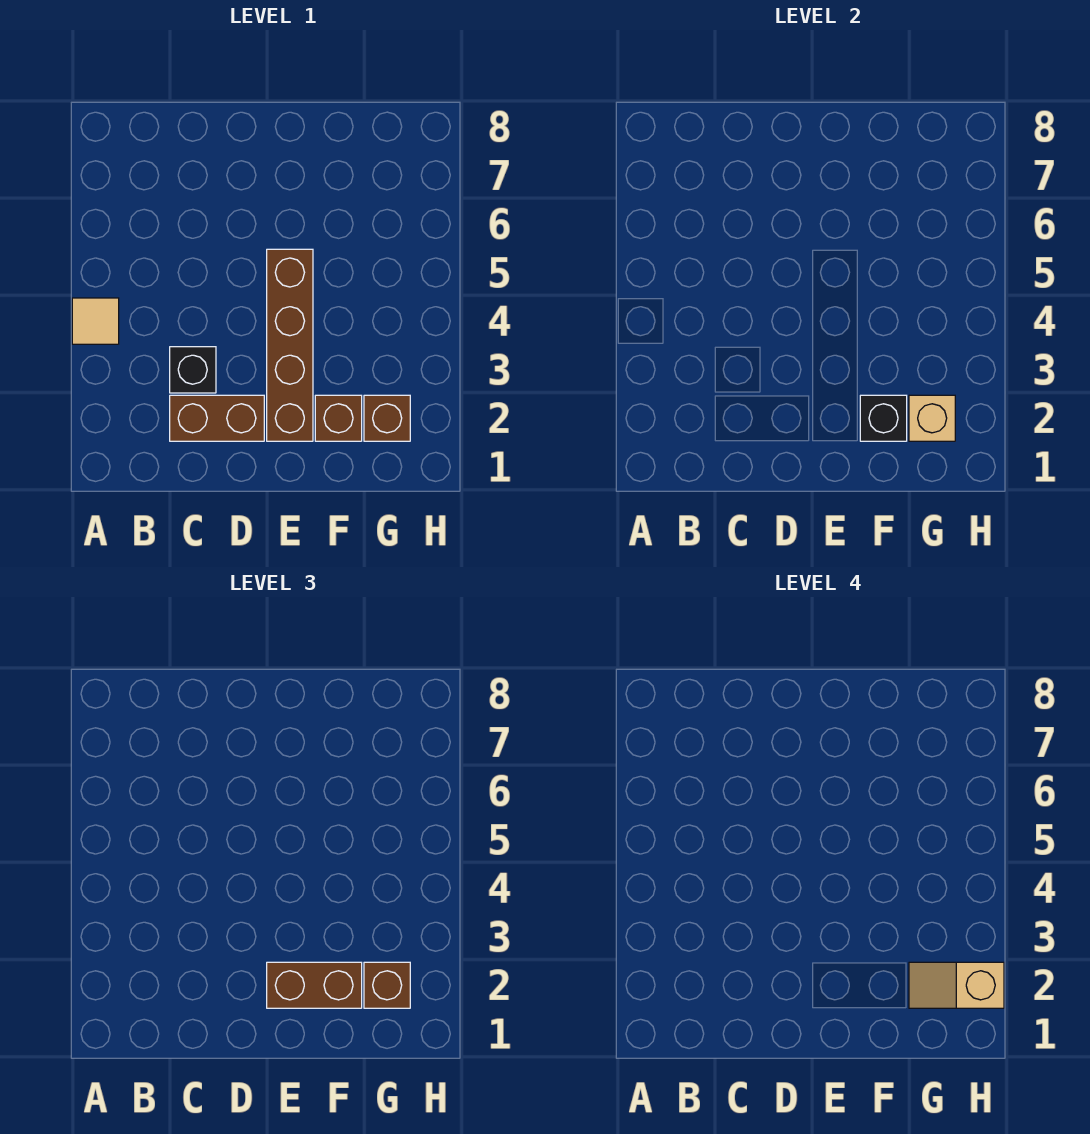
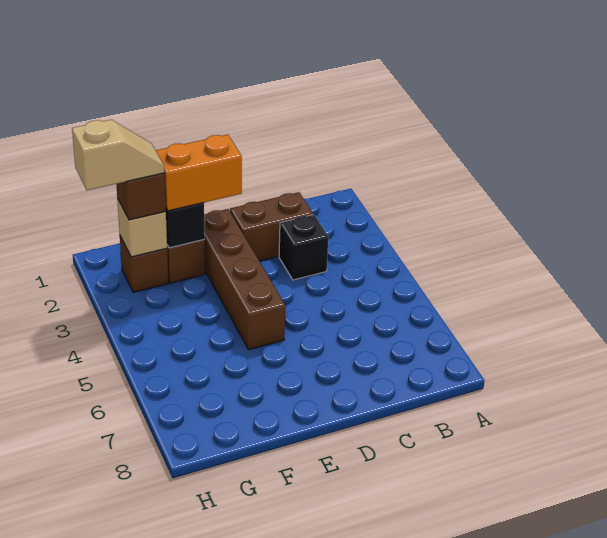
tan tile A4 level 1 -> none
brown brick E2:F2 level 3 -> orange brick E2:F2 level 3

